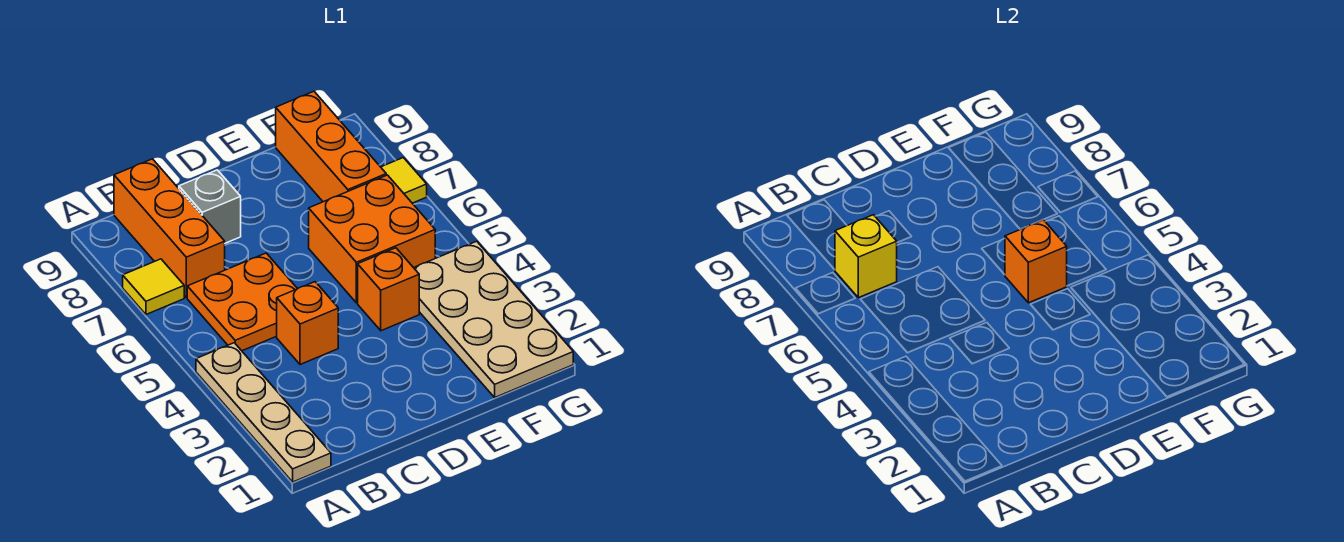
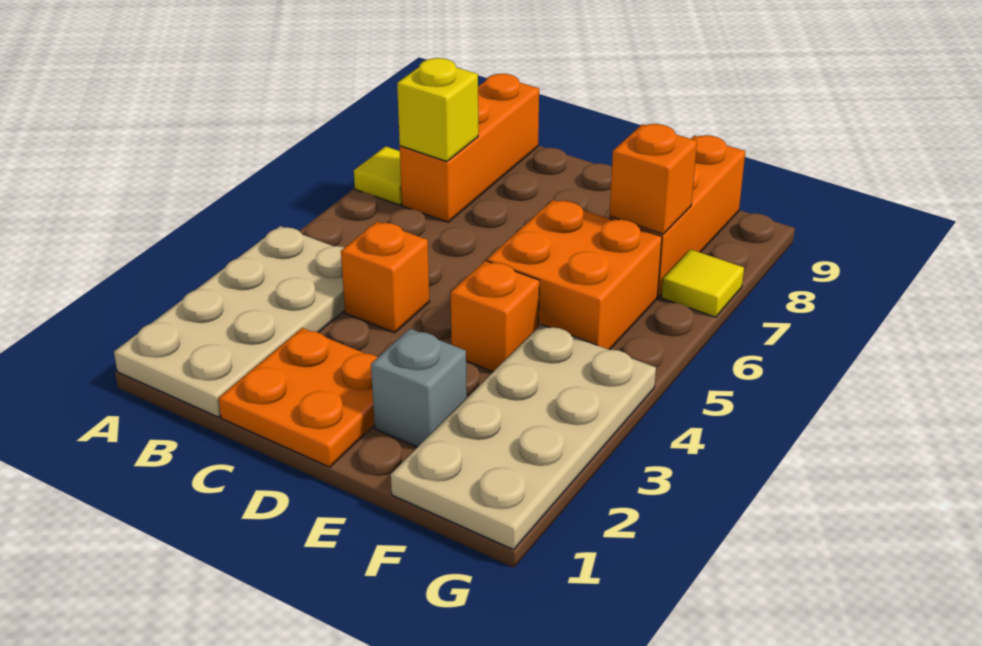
tan plate A1:A4 level 1 -> tan plate A1:B4 level 1
orange plate B5:C6 level 1 -> orange plate C1:D2 level 1
grey brick C8 level 1 -> grey brick E2 level 1
orange brick E5 level 2 -> orange brick F7 level 2

